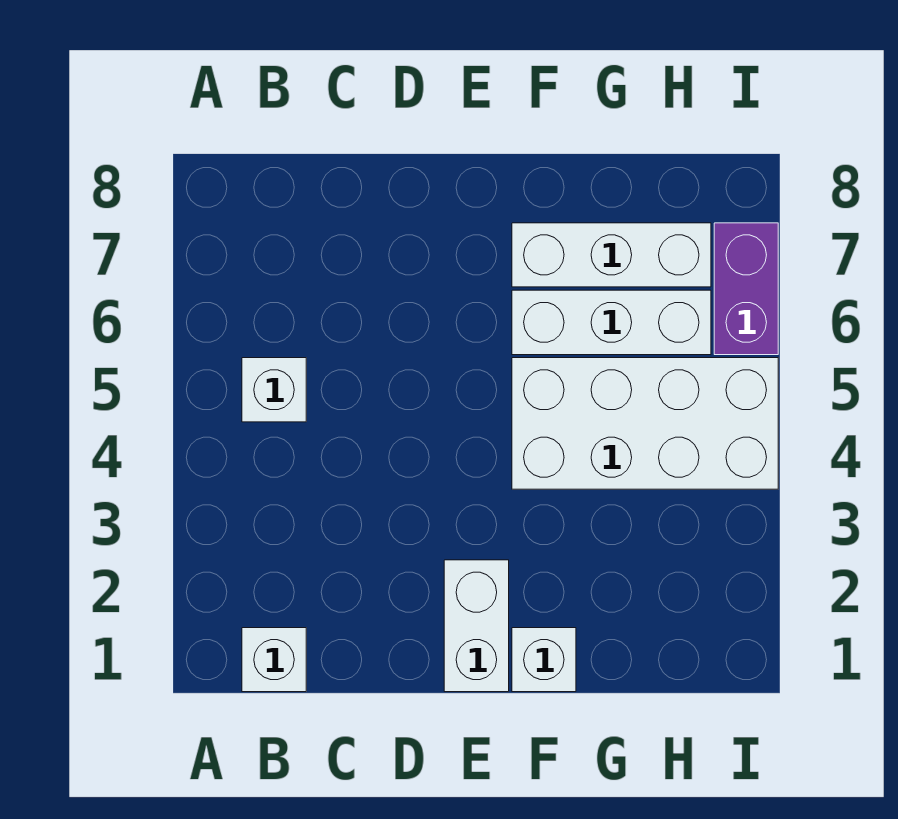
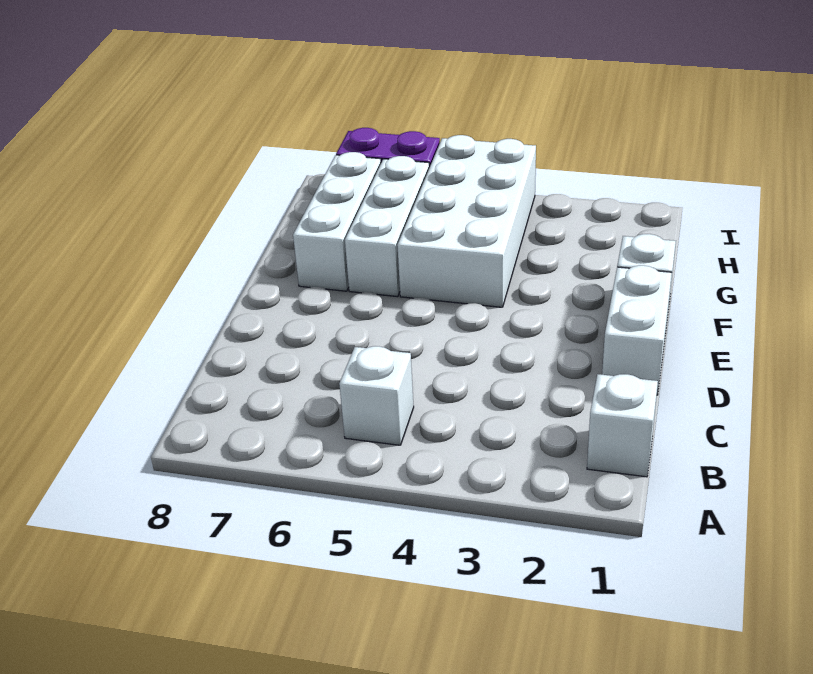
white brick E1:E2 level 1 -> white brick D1:E1 level 1

